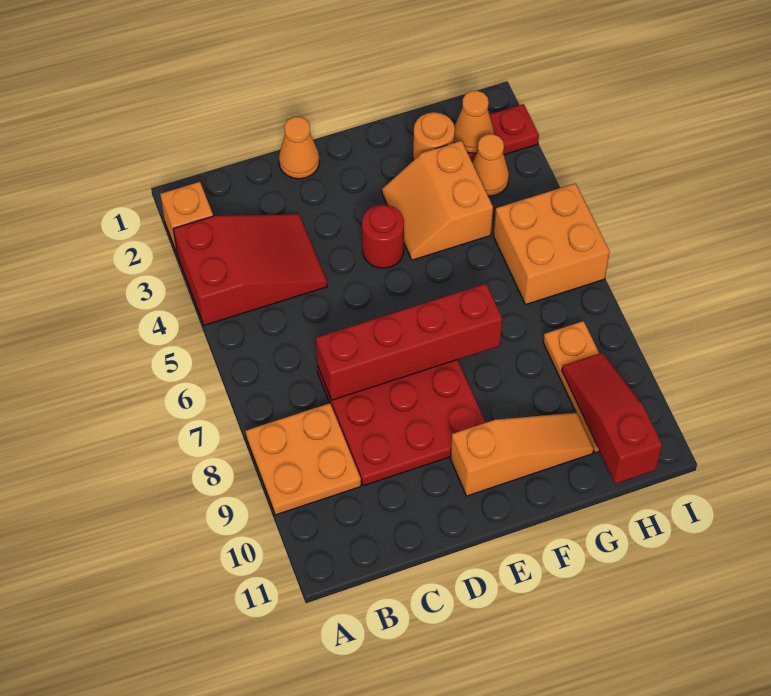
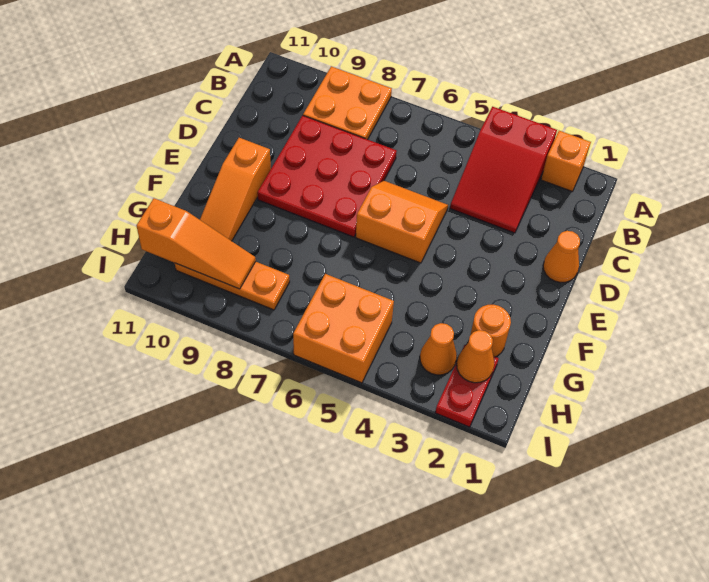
red brick C7:F7 level 2 -> none
red round brick E4 level 1 -> none
orange slope F3:G4 level 1 top G -> orange slope D5:E6 level 1 top E
red slope H9:H11 level 2 top 11 -> orange slope H9:H11 level 2 top 11

